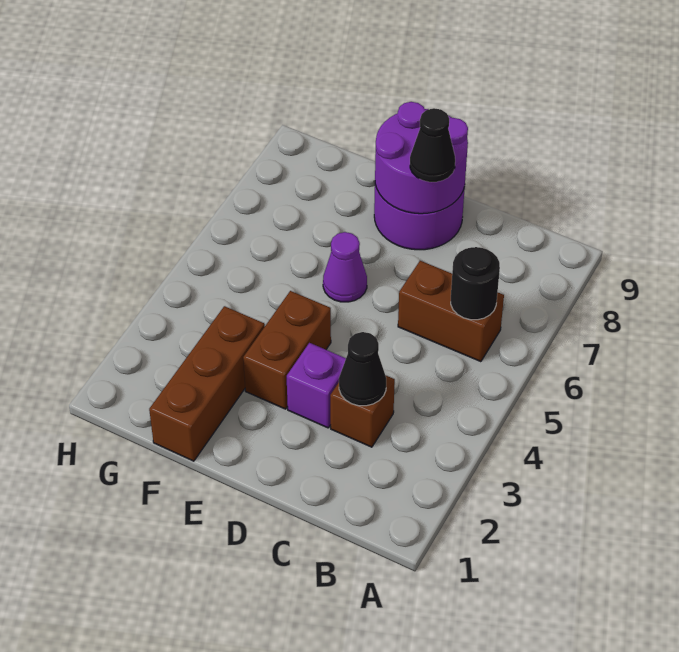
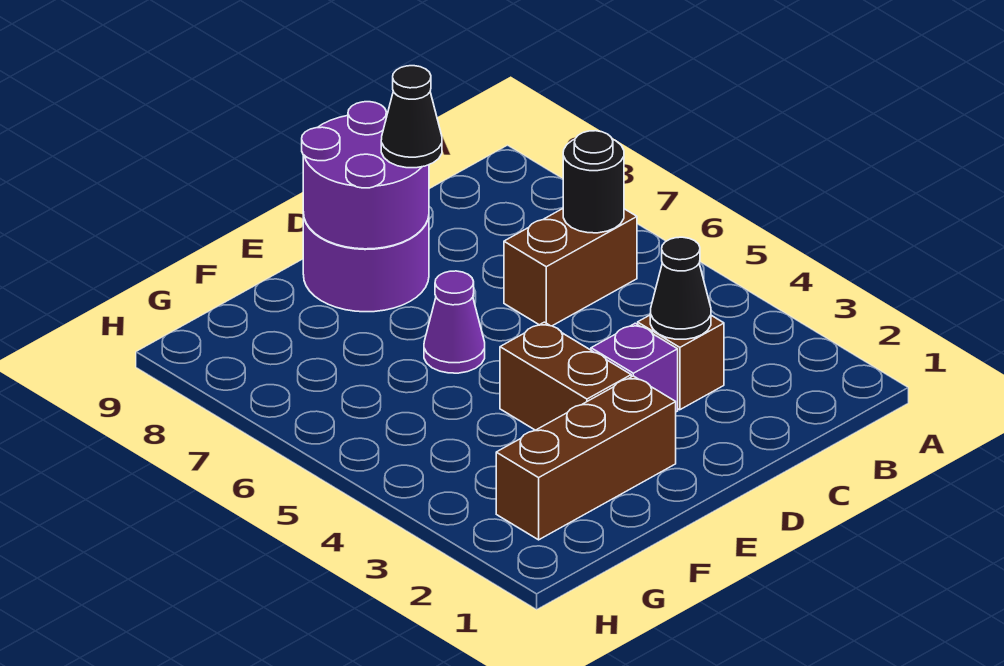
brown brick F1:F3 level 1 -> brown brick E2:G2 level 1

